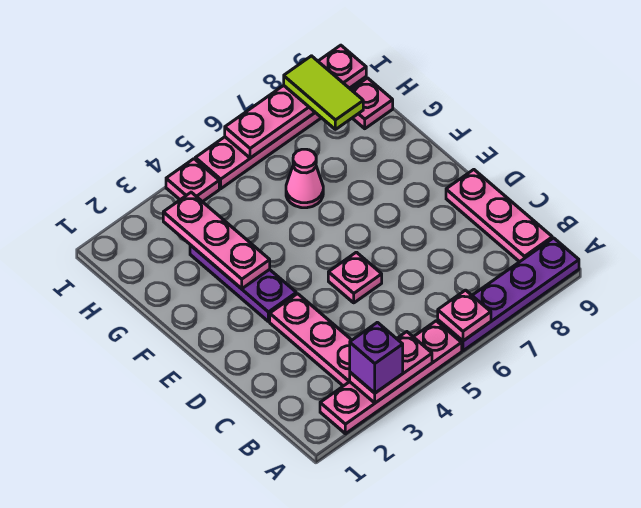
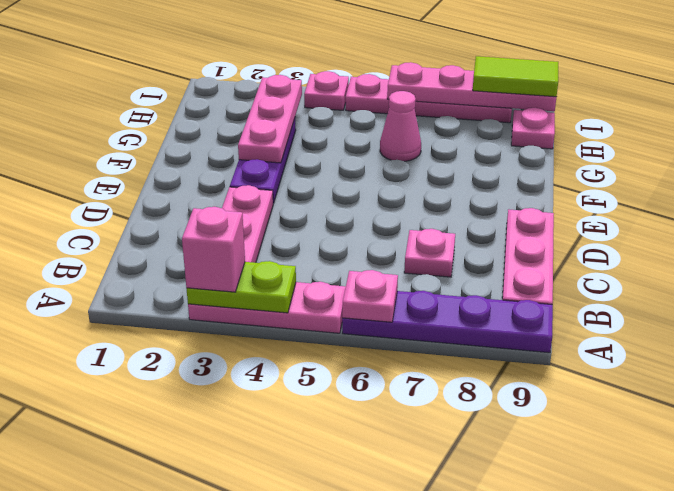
pink plate A2:A5 level 1 -> pink plate A3:A5 level 1
pink plate A3:A4 level 2 -> lime plate A3:A4 level 2
purple brick A3 level 3 -> pink brick A3 level 3
pink plate D5 level 1 -> pink plate C7 level 1
lime tile H8:I8 level 3 -> lime tile I8:I9 level 3

